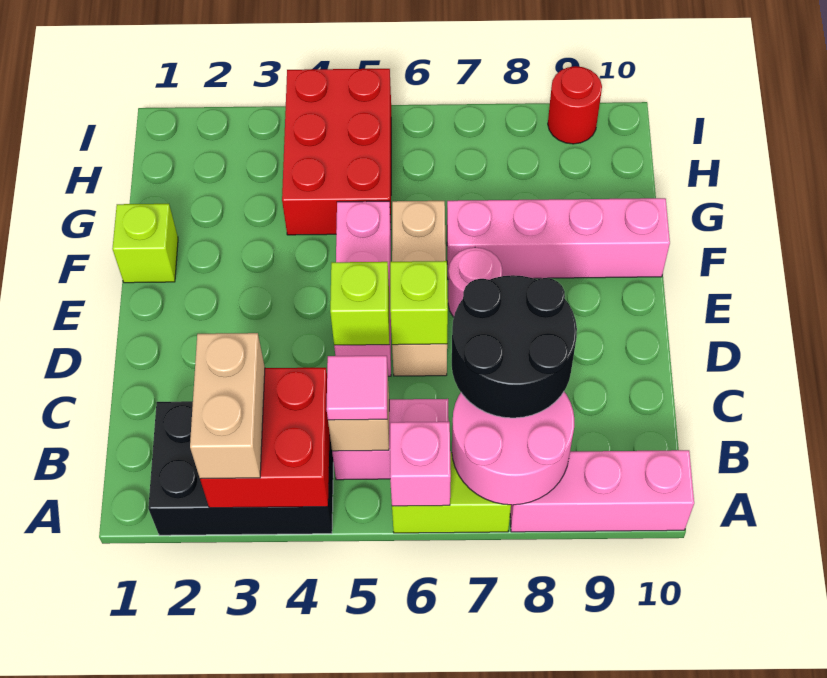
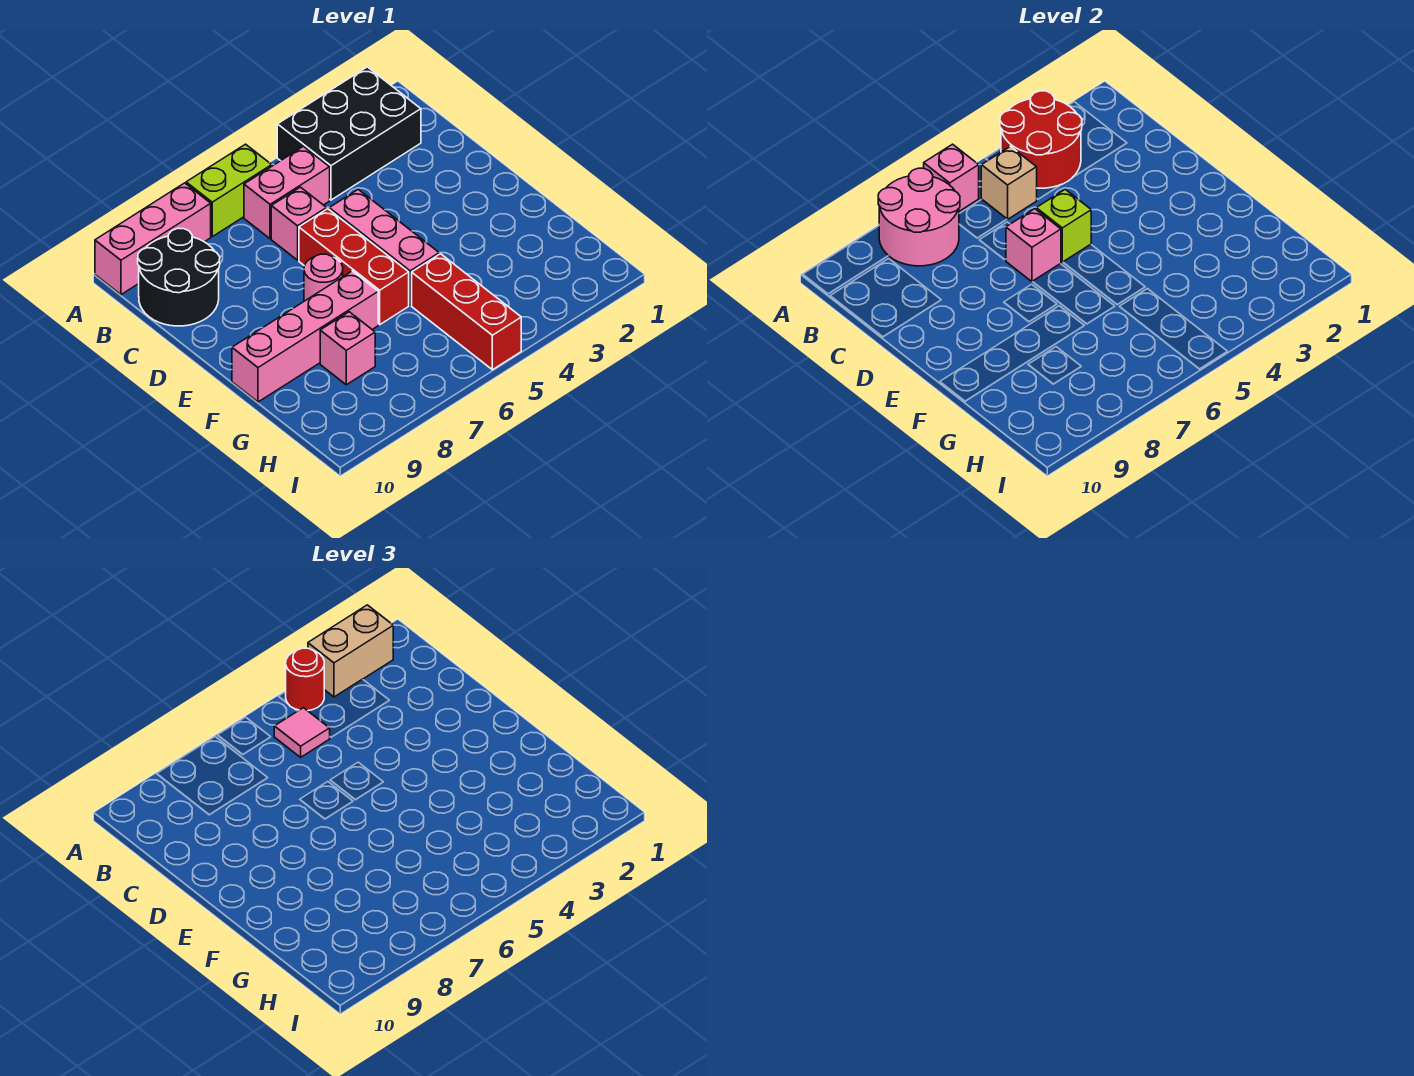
red brick A3:B4 level 2 -> red round brick A3:B4 level 2
tan brick A3:B3 level 3 -> tan brick A2:A3 level 3
black round brick B7:C8 level 3 -> black round brick B9:C10 level 1
none -> pink brick C6 level 1
tan brick D6:F6 level 1 -> red brick D6:F6 level 1
lime brick D6 level 2 -> pink brick D6 level 2
lime brick F1 level 1 -> none
red brick G4:I5 level 1 -> red brick G5:I5 level 1
none -> pink brick G8 level 1
red round brick I9 level 1 -> red round brick A4 level 3

